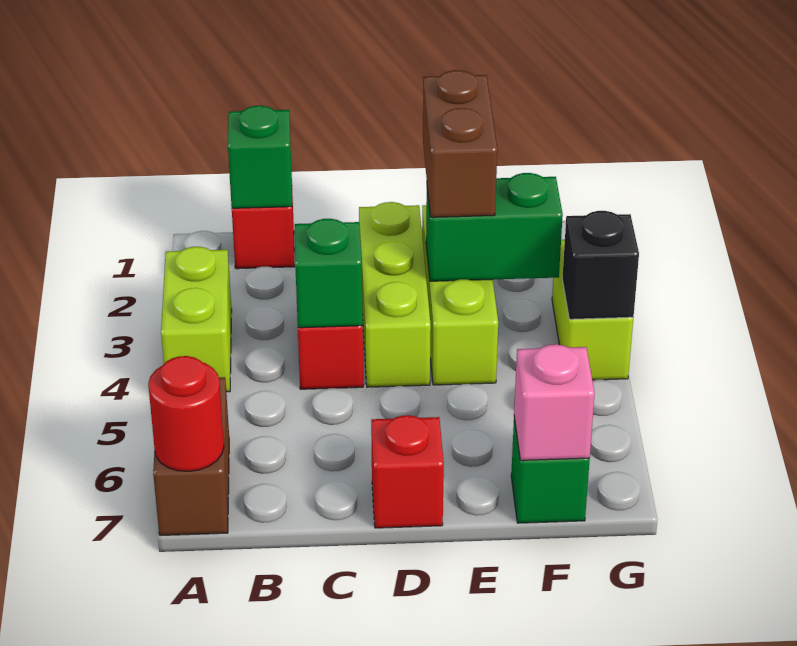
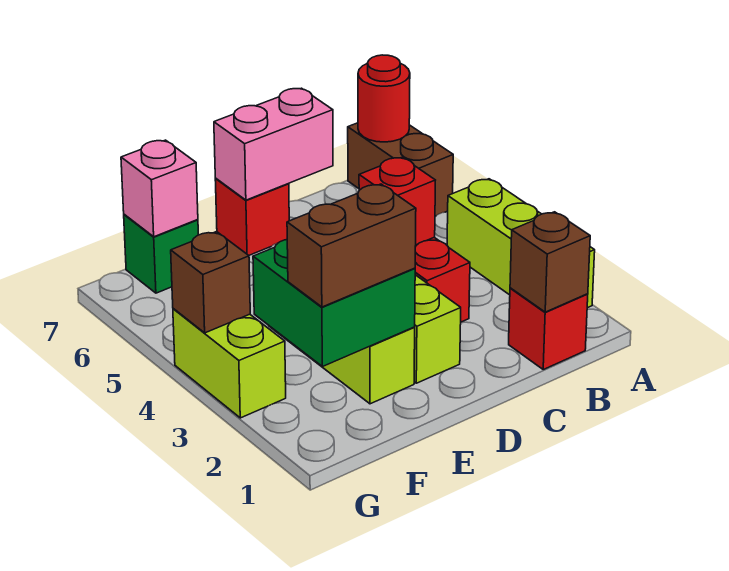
lime brick A3:A4 level 1 -> lime brick A2:A4 level 1
green brick B1 level 2 -> brown brick B1 level 2
green brick C4 level 2 -> red brick C4 level 2
none -> pink brick C7:D7 level 2
brown brick E2:E3 level 3 -> brown brick E2:F2 level 3
green brick E3:F3 level 2 -> green brick E2:F3 level 2
black brick G4 level 2 -> brown brick G4 level 2

